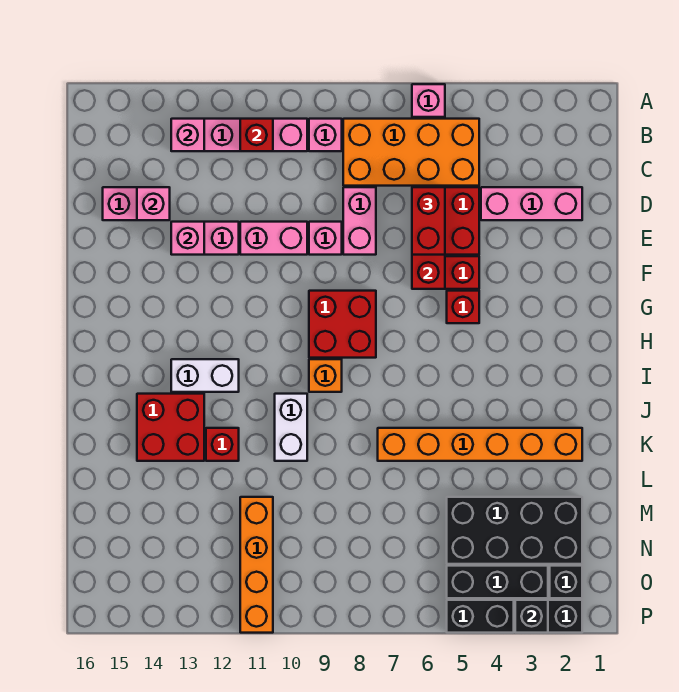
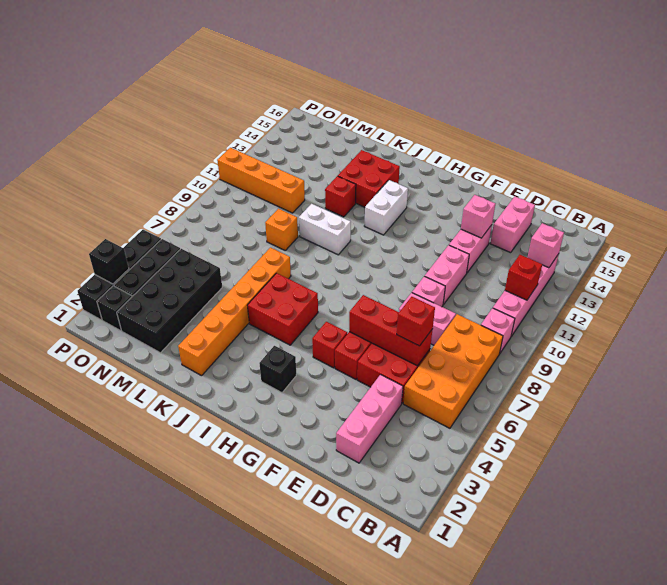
pink brick A6 level 1 -> none
red brick D6:E6 level 3 -> red brick D6 level 3
pink brick D14 level 2 -> none
red brick G8:H9 level 1 -> red brick I5:J6 level 1
none -> black brick H3 level 1
orange brick I9 level 1 -> orange brick L9 level 1

